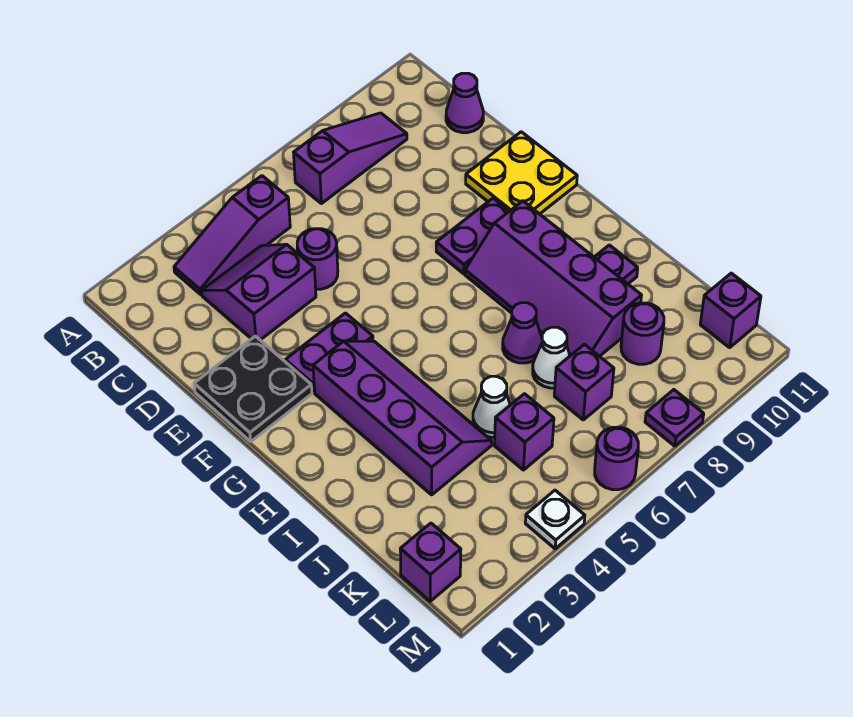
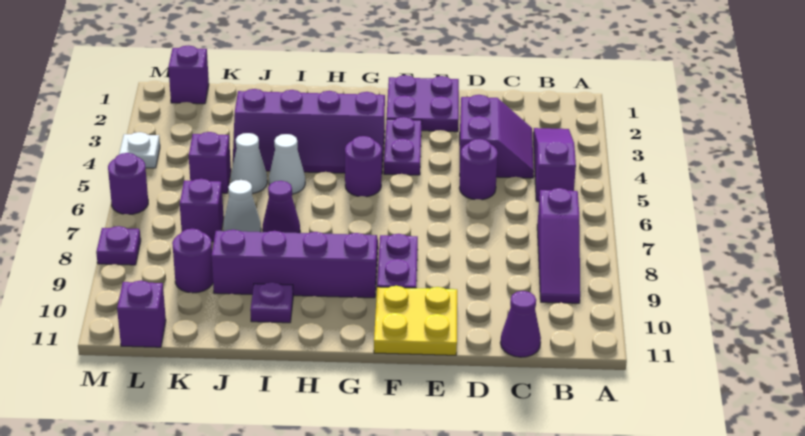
black plate E1:F2 level 1 -> purple plate E1:F2 level 1
none -> purple round brick G5 level 1
none -> white cone I5 level 1

